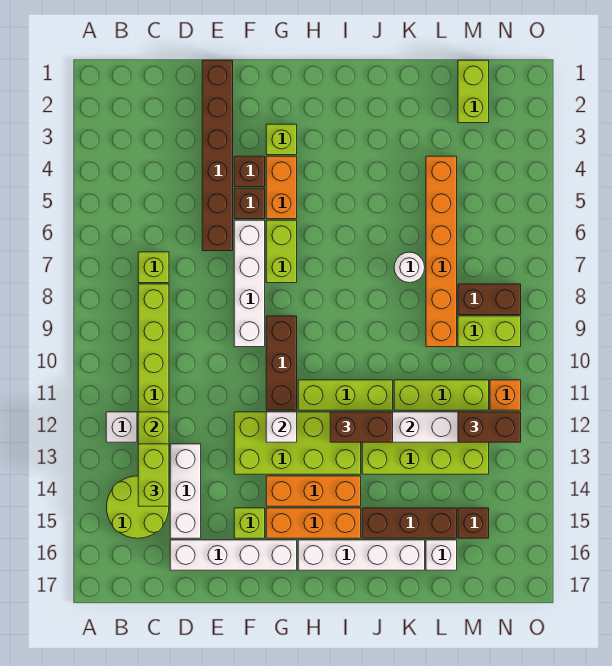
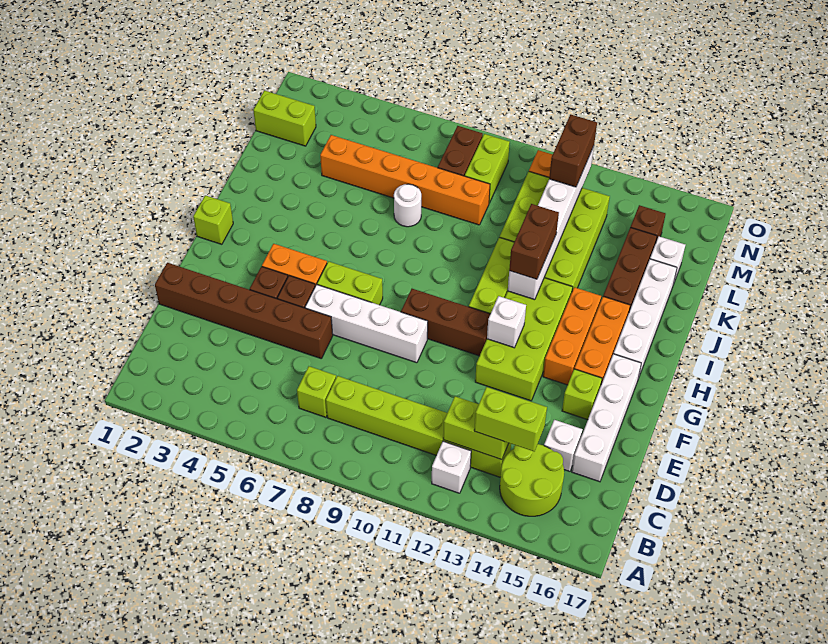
white brick D13:D15 level 1 -> white brick D15 level 1
lime brick G3 level 1 -> lime brick H1 level 1

